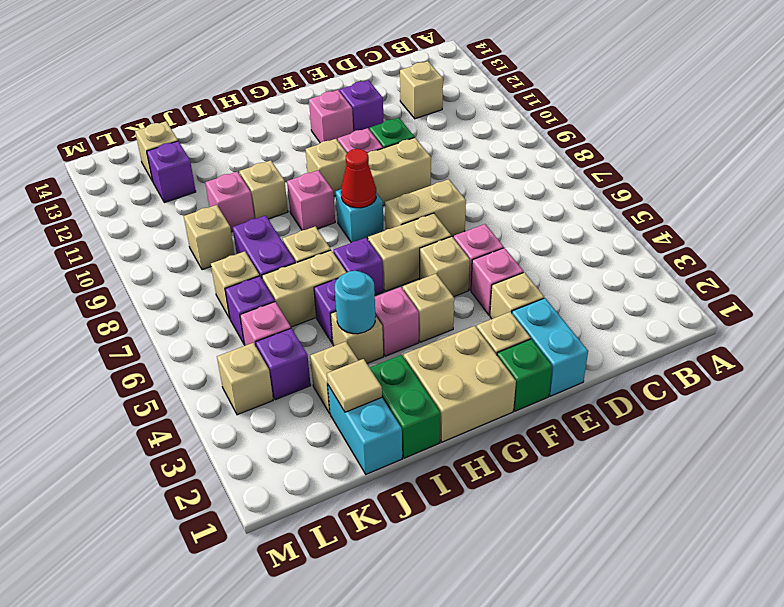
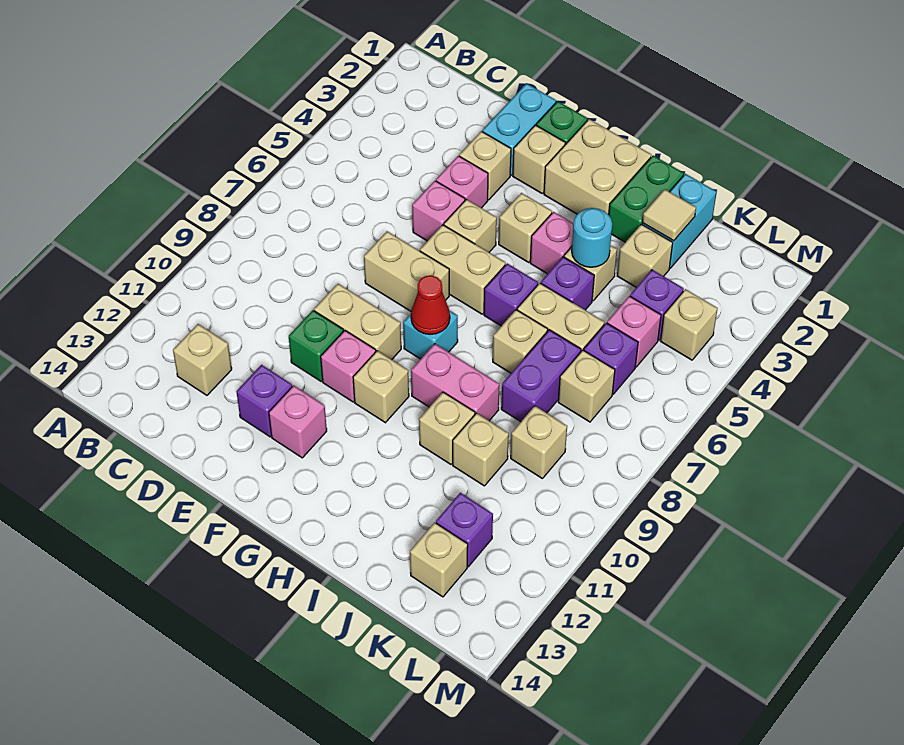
pink brick H9 level 1 -> pink brick H9:I9 level 1
pink brick J10 level 1 -> tan brick J10 level 1

